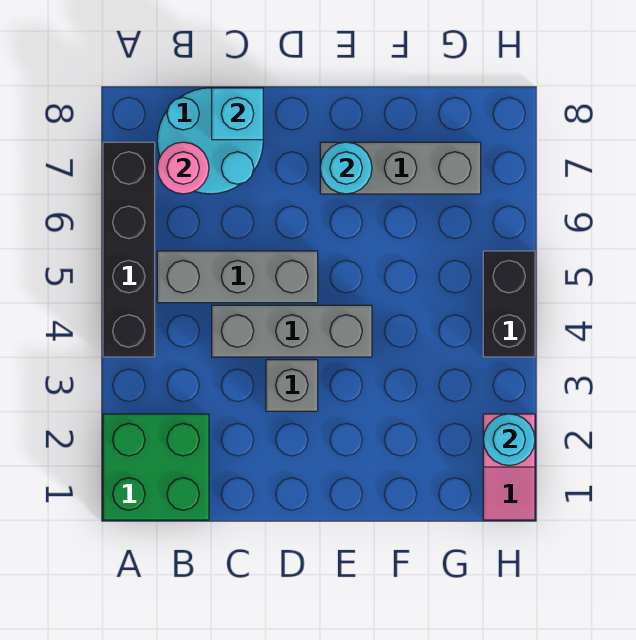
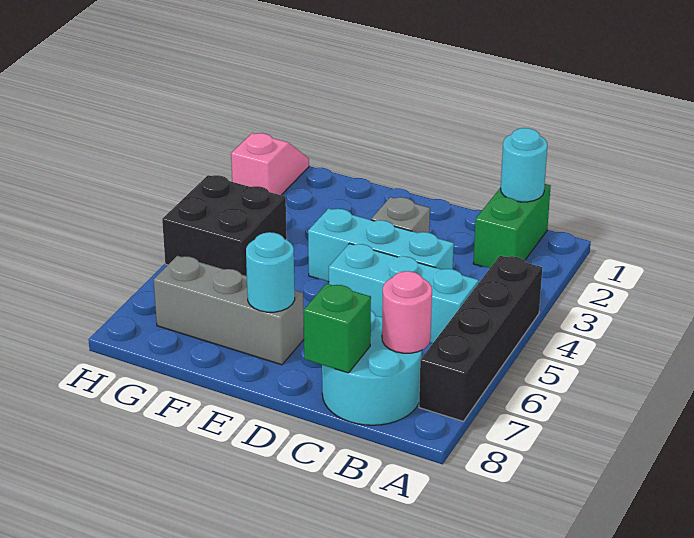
green brick A1:B2 level 1 -> green brick B1:B2 level 1
grey brick B5:D5 level 1 -> cyan brick B5:D5 level 1
grey brick C4:E4 level 1 -> cyan brick C4:E4 level 1
cyan brick C8 level 2 -> green brick C8 level 2
cyan round brick H2 level 2 -> cyan round brick B1 level 2
black brick H4:H5 level 1 -> black brick G4:H5 level 1

